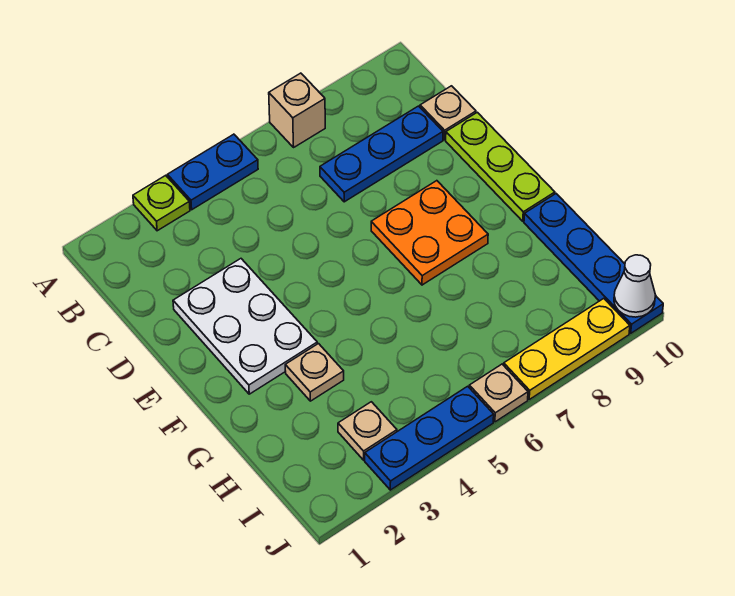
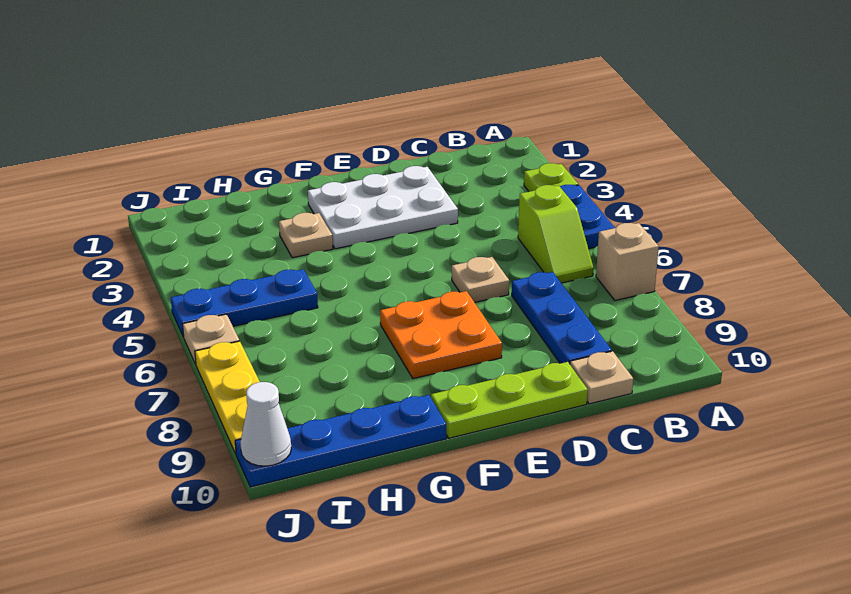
none -> lime slope B5:B6 level 1 top 5
tan plate I3 level 1 -> tan plate D6 level 1
blue plate J3:J5 level 1 -> blue plate H5:J5 level 1

